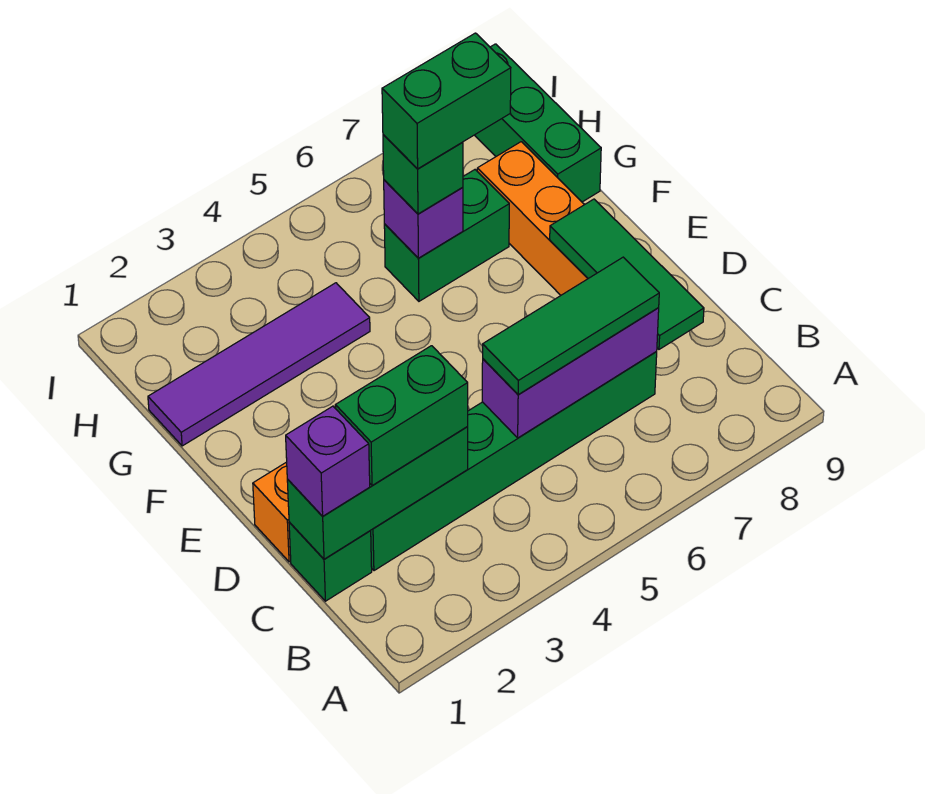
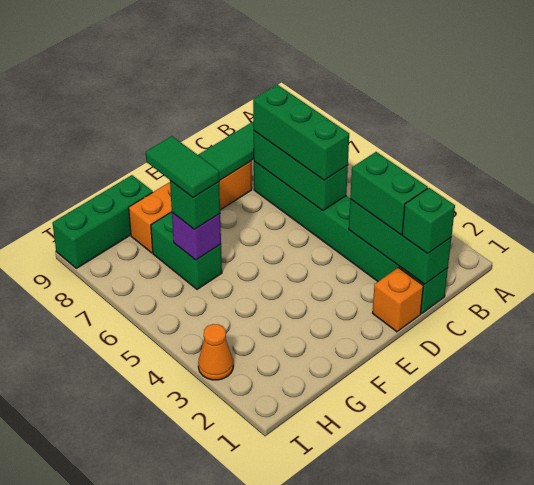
purple brick C1 level 3 -> green brick C1 level 3
purple brick C5:C7 level 2 -> green brick C5:C7 level 2
green tile C5:C7 level 3 -> green brick C5:C7 level 3
purple tile G1:G4 level 1 -> none
green brick G6:G7 level 4 -> green tile G6:G7 level 4
none -> orange cone I3 level 1

